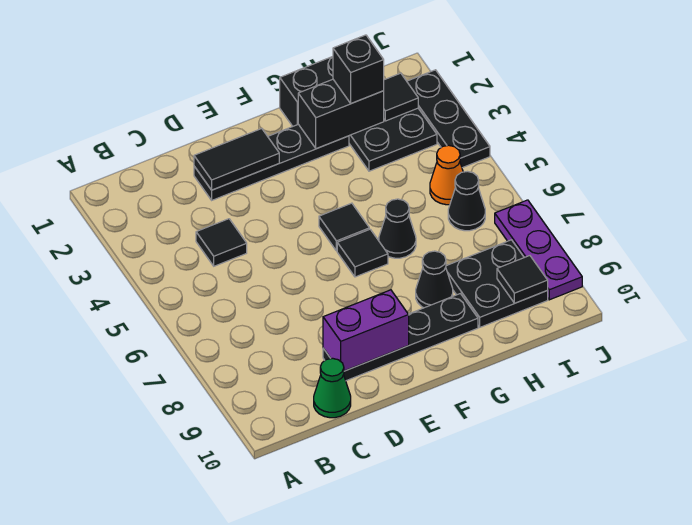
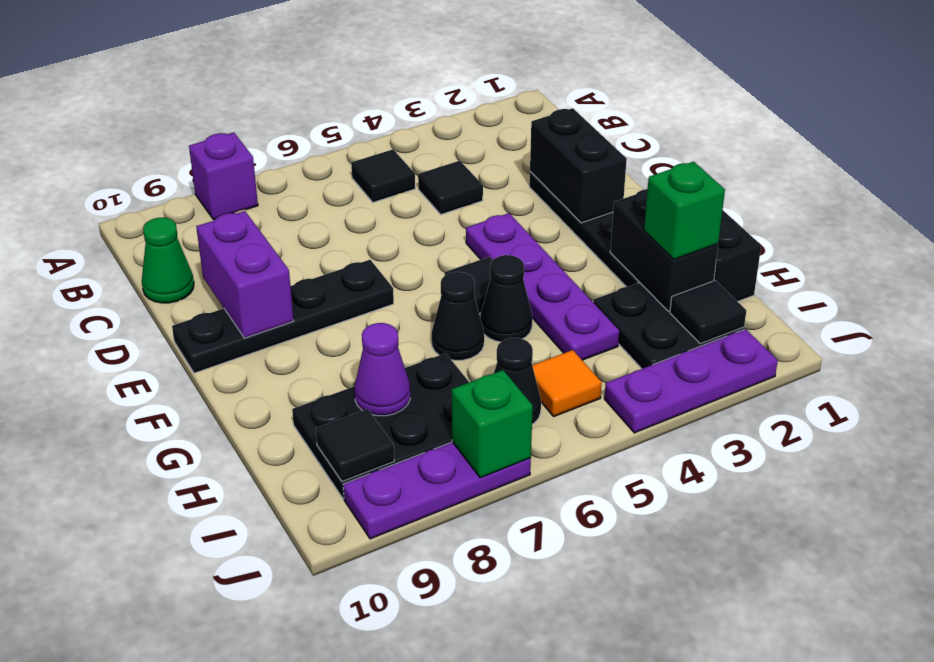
none -> purple brick A8 level 1
black tile D2:E2 level 2 -> black brick D2:E2 level 2
black plate D9:G9 level 1 -> black plate E7:E10 level 1
none -> purple plate E4:H4 level 1
black tile F6 level 1 -> black tile B5 level 1
black cone G8 level 1 -> black cone G5 level 1
black brick H2 level 3 -> green brick H2 level 3
black plate H8:I9 level 1 -> black plate H7:I9 level 1
none -> purple cone H8 level 2
orange cone I5 level 1 -> orange tile I5 level 1
black plate J2:J4 level 1 -> purple plate J2:J4 level 1
none -> green brick J7 level 2

